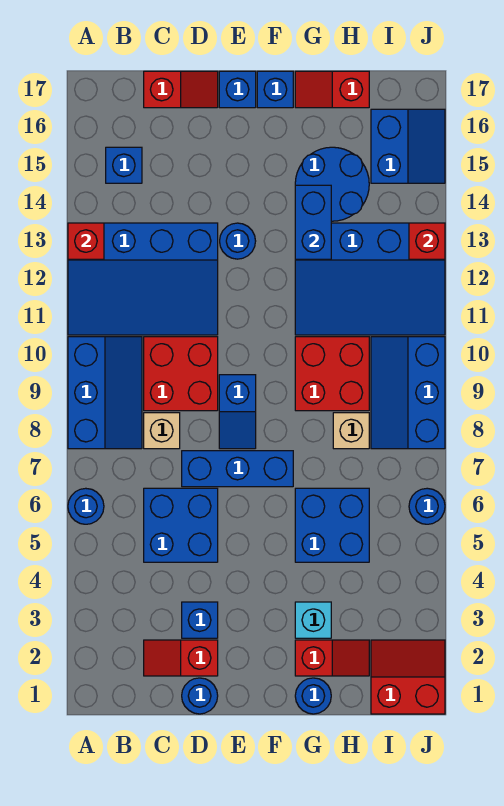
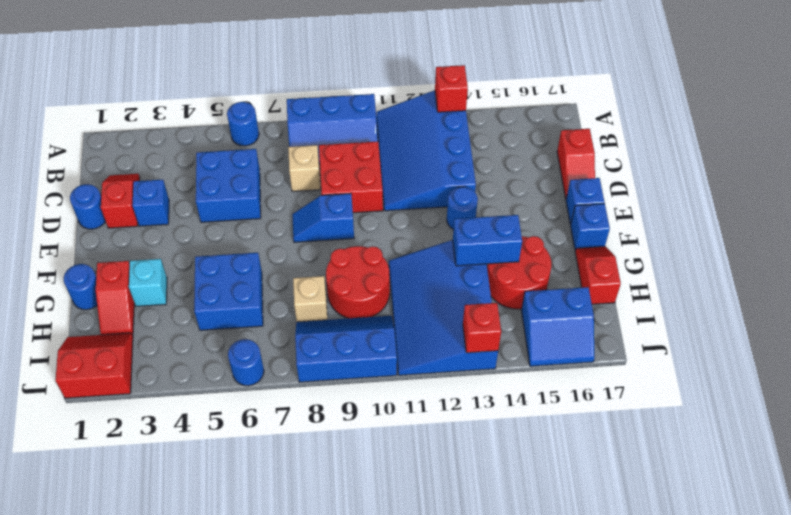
blue brick B15 level 1 -> none
blue brick D7:F7 level 1 -> none
red brick G9:H10 level 1 -> red round brick G9:H10 level 1
blue round brick G14:H15 level 1 -> red round brick G14:H15 level 1
red slope I1:J2 level 1 top 1 -> red slope I1:J2 level 1 top J

